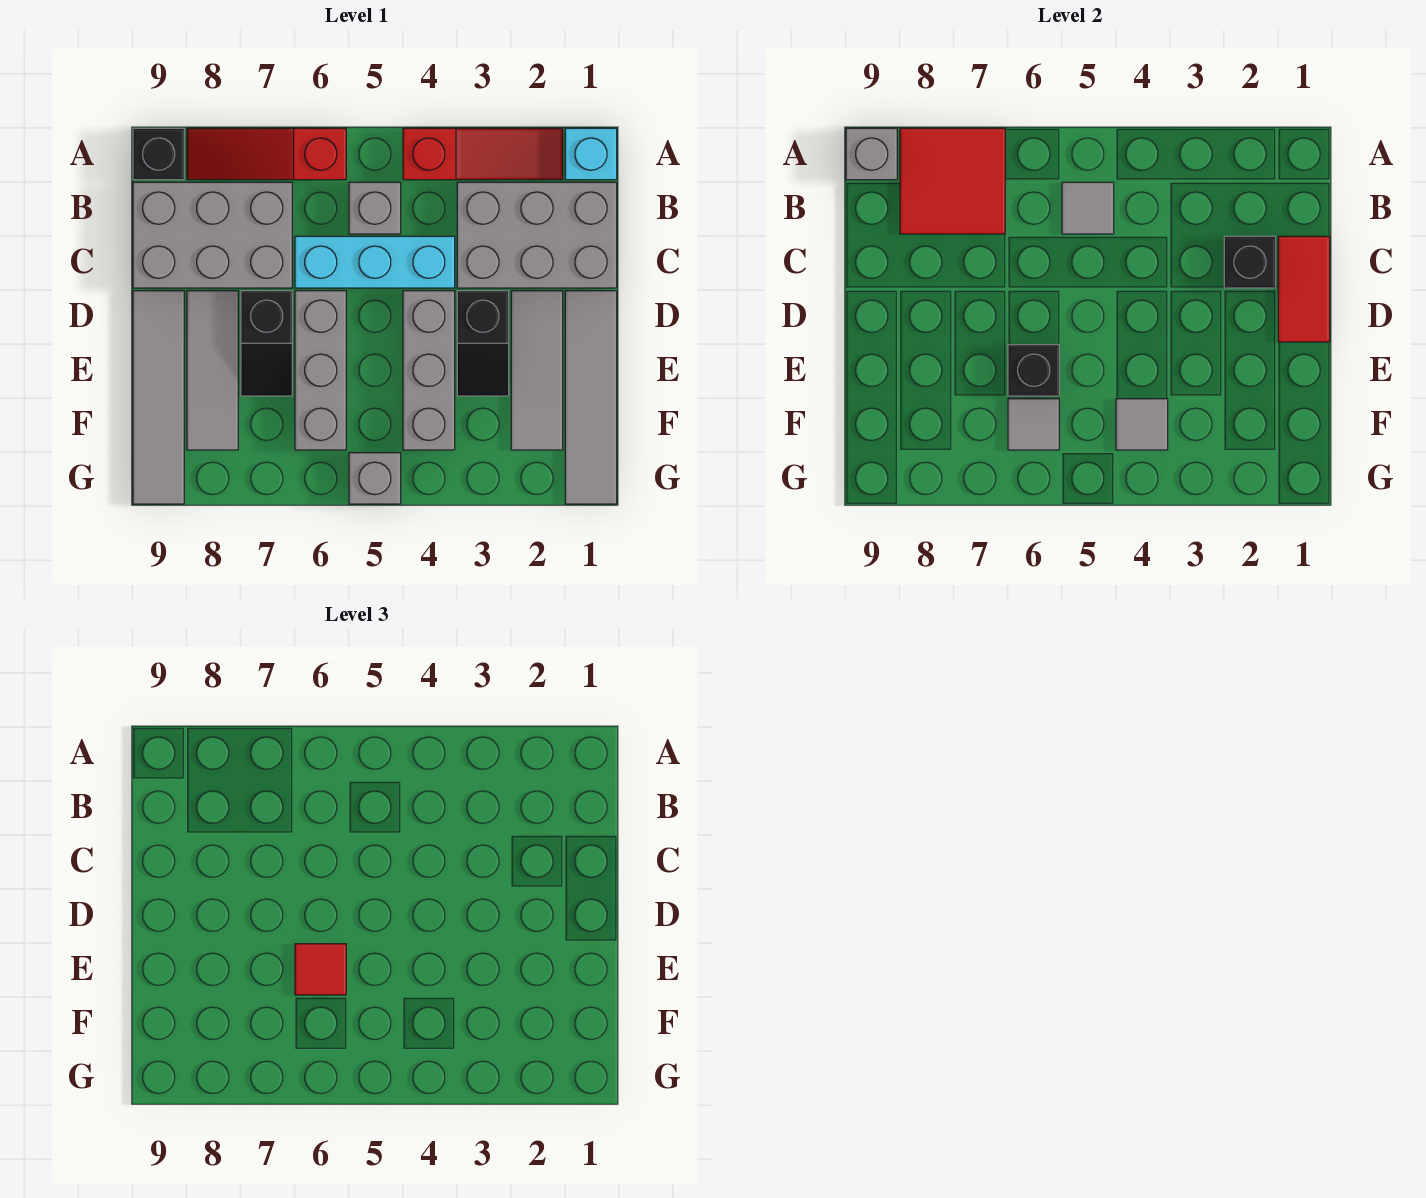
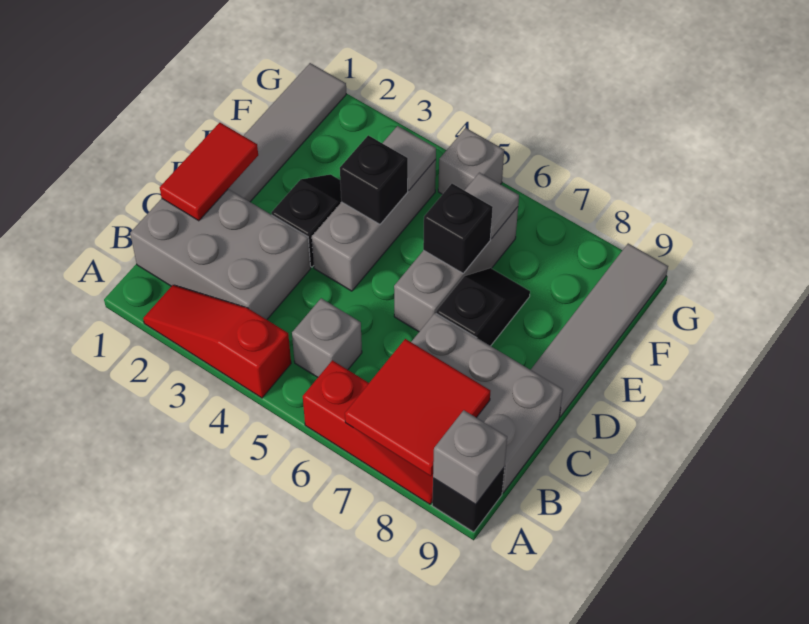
cyan brick A1 level 1 -> none
grey tile B5 level 2 -> none
black brick C2 level 2 -> black brick E4 level 2
cyan brick C4:C6 level 1 -> none
grey tile D2:F2 level 1 -> none
grey tile D8:F8 level 1 -> none
red tile E6 level 3 -> none

